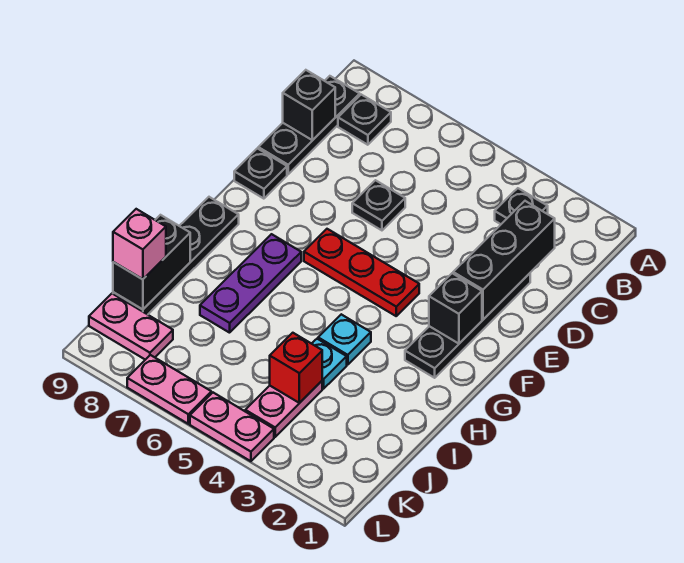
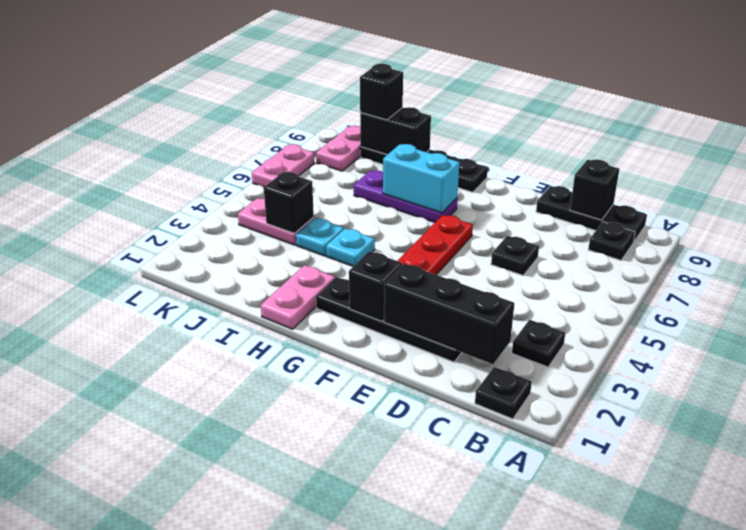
black plate E9 level 1 -> black plate B1 level 1
none -> cyan brick G7:H7 level 2
red brick J4 level 2 -> black brick J4 level 2
pink brick J9 level 3 -> black brick J9 level 3
pink plate L4:L5 level 1 -> pink plate H1:H2 level 1

